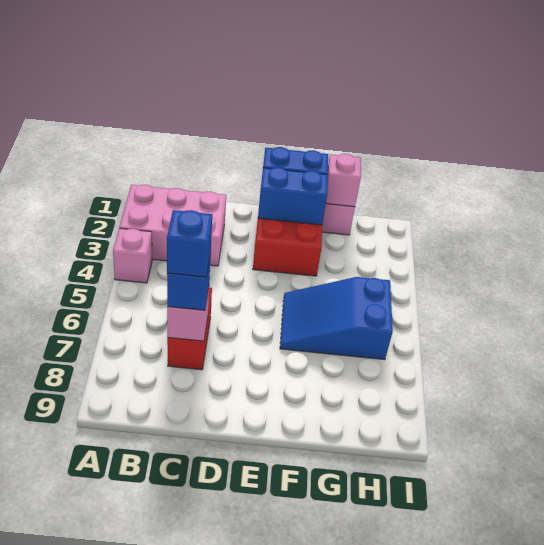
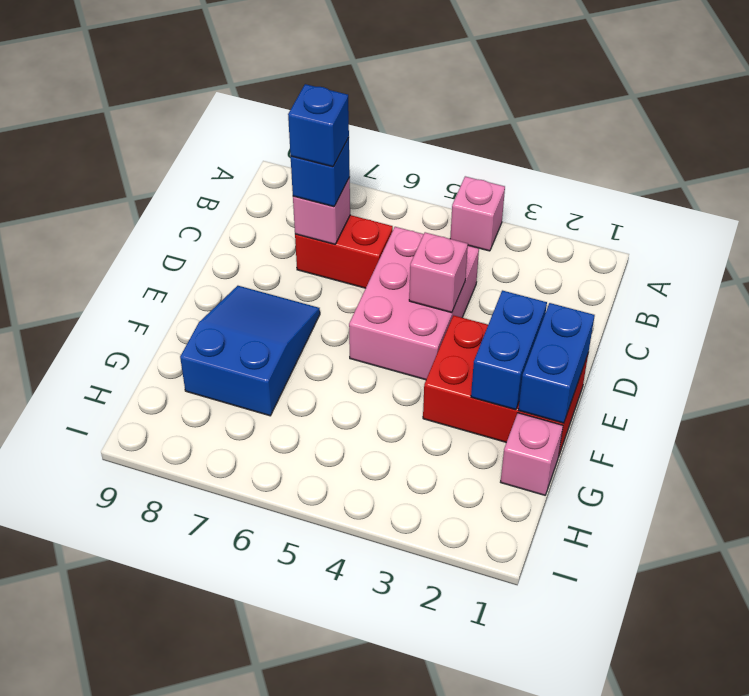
pink brick A2:C3 level 1 -> pink brick C4:E5 level 1
blue slope F5:H6 level 1 top H -> blue slope E7:G8 level 1 top G
pink brick G1 level 2 -> pink brick D4 level 2

